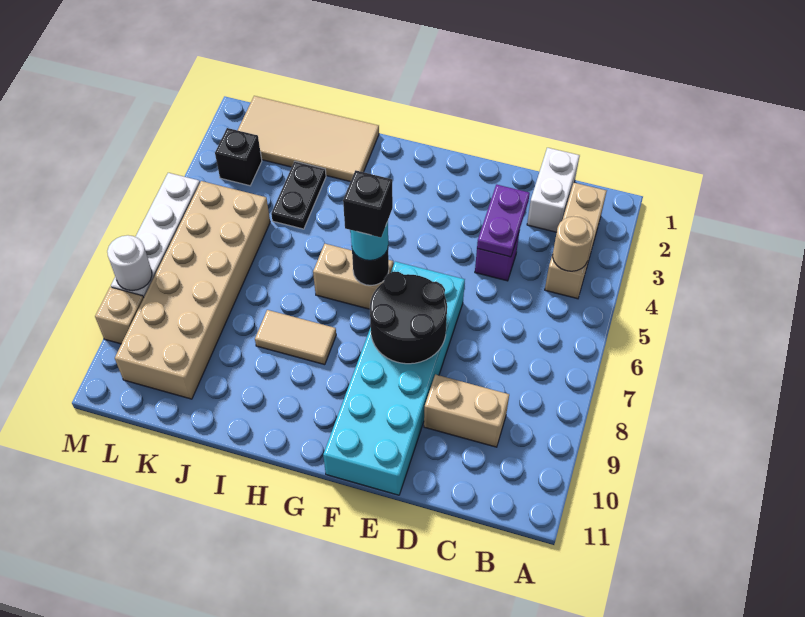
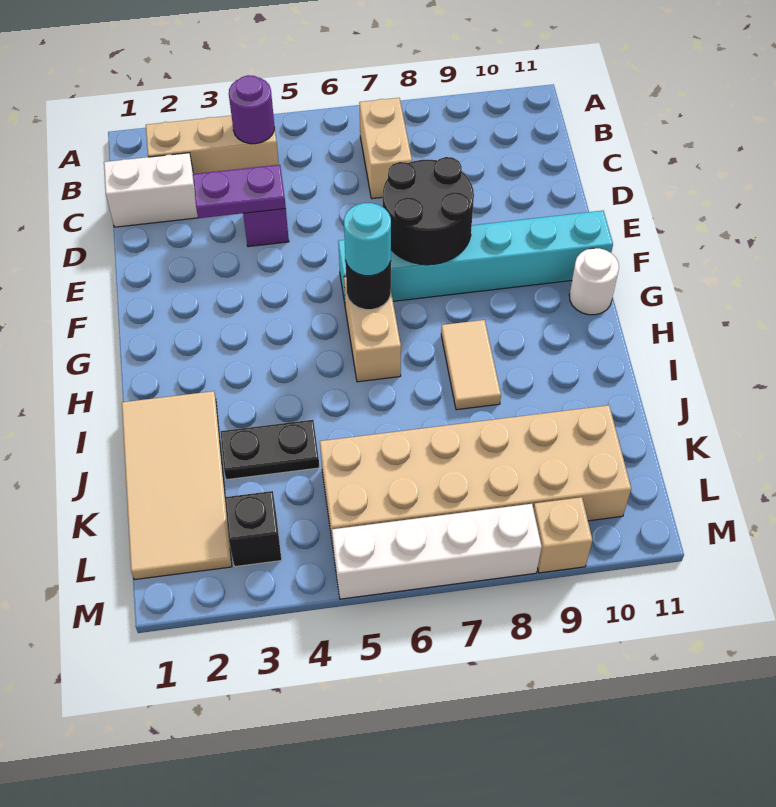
tan round brick B4 level 2 -> purple round brick B4 level 2
tan brick C9:D9 level 1 -> tan brick B7:C7 level 1
cyan brick E6:F11 level 1 -> cyan brick F6:F11 level 1
black brick G6 level 4 -> none
white round brick M8 level 2 -> white round brick G11 level 1

